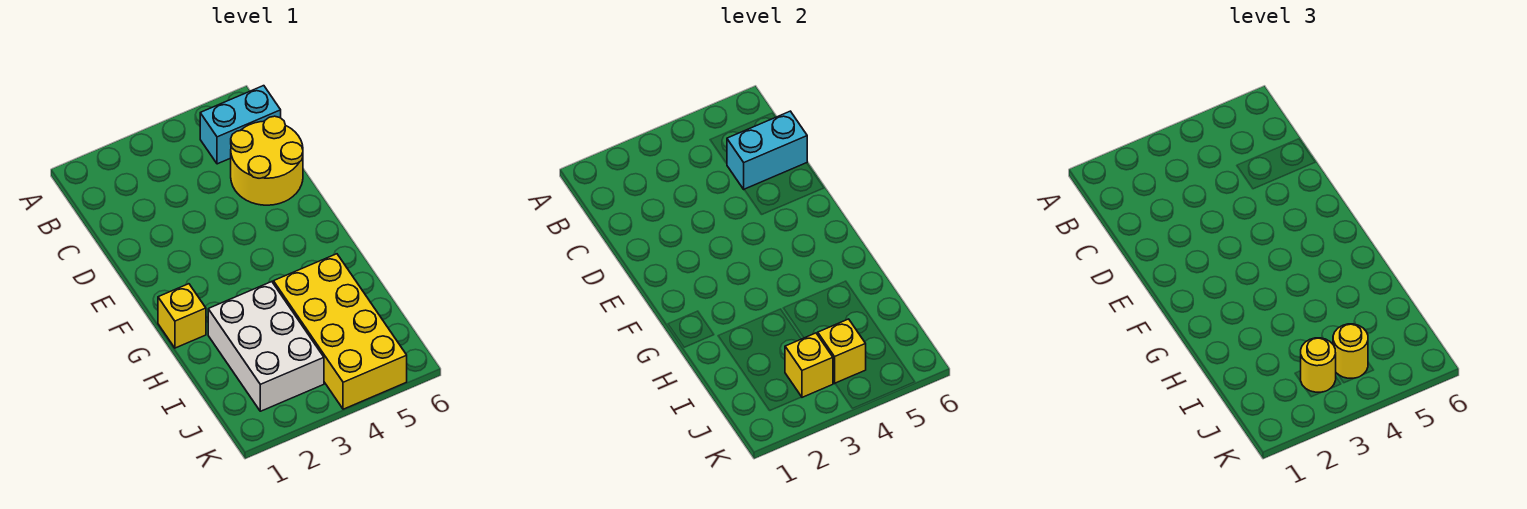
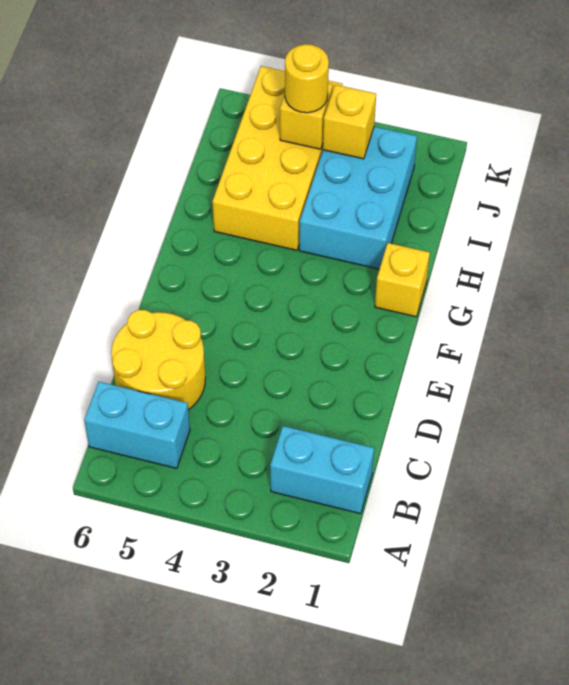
cyan brick C5:C6 level 2 -> cyan brick B1:B2 level 1
white brick H2:J3 level 1 -> cyan brick H2:J3 level 1
yellow round brick J3 level 3 -> none

